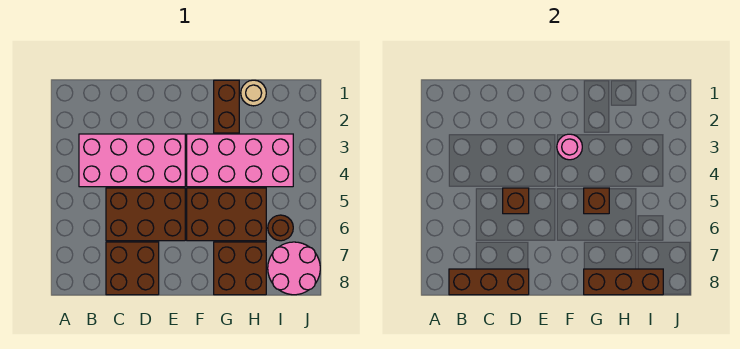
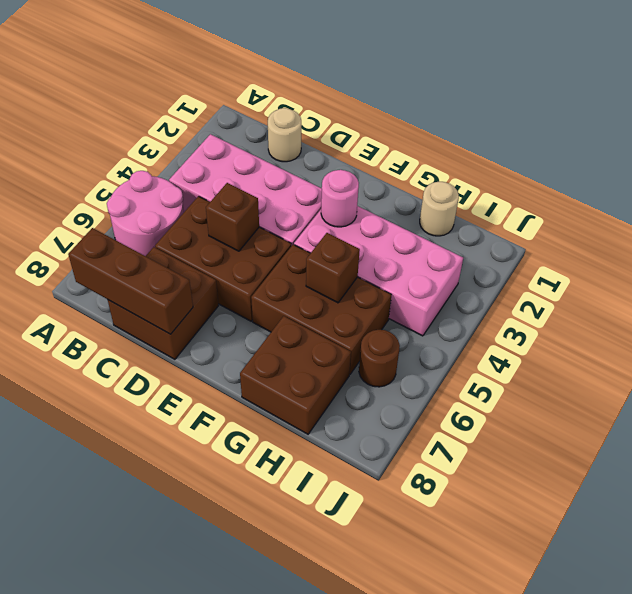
none -> tan round brick C1 level 1
brown brick G1:G2 level 1 -> none
brown brick G8:I8 level 2 -> none
pink round brick I7:J8 level 1 -> pink round brick A5:B6 level 1

